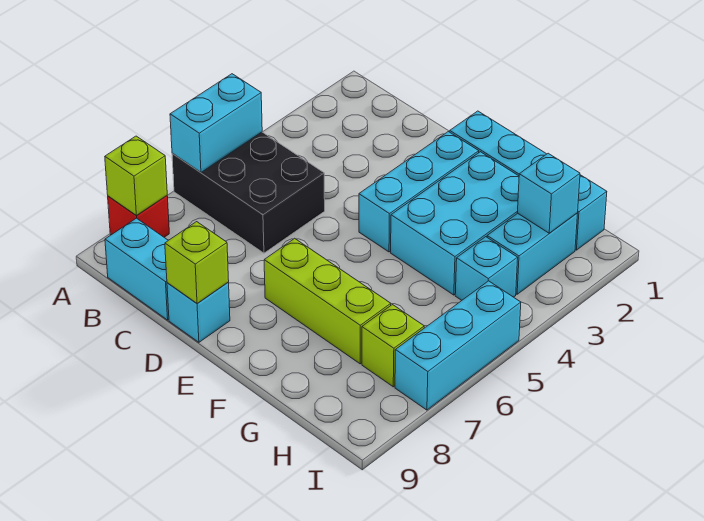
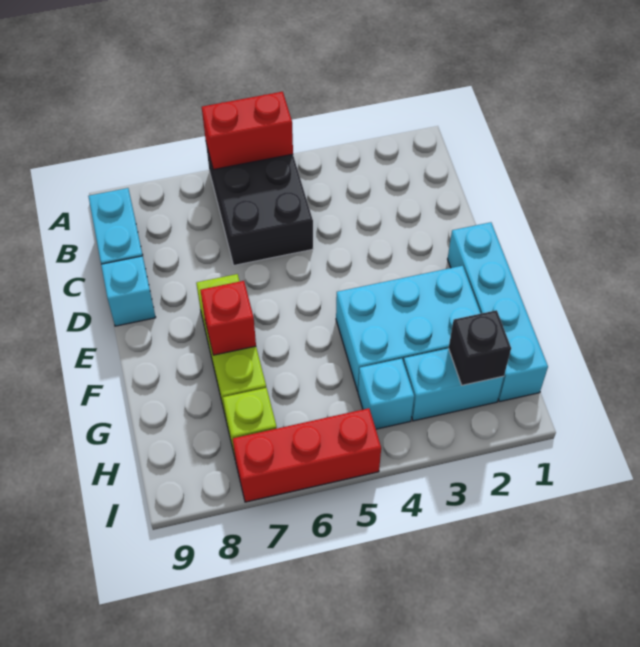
cyan brick A5:A6 level 2 -> red brick A5:A6 level 2
red brick A8 level 1 -> red brick F7 level 2
lime brick A8 level 2 -> none
lime brick D9 level 2 -> none
cyan brick E2:E4 level 1 -> none
cyan brick H2 level 2 -> black brick H2 level 2
cyan brick I5:I7 level 1 -> red brick I5:I7 level 1

